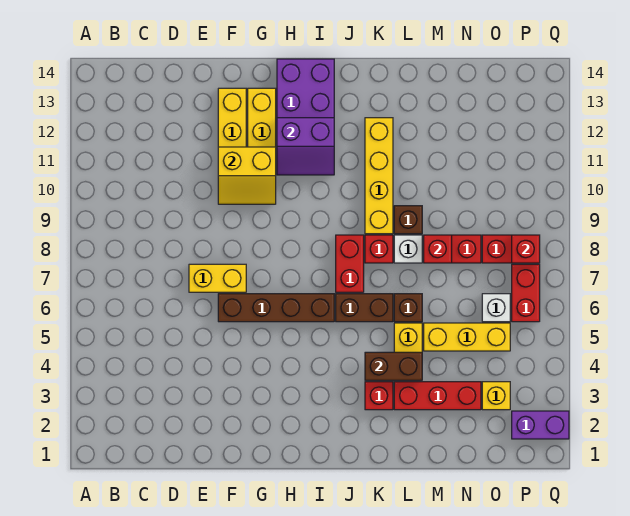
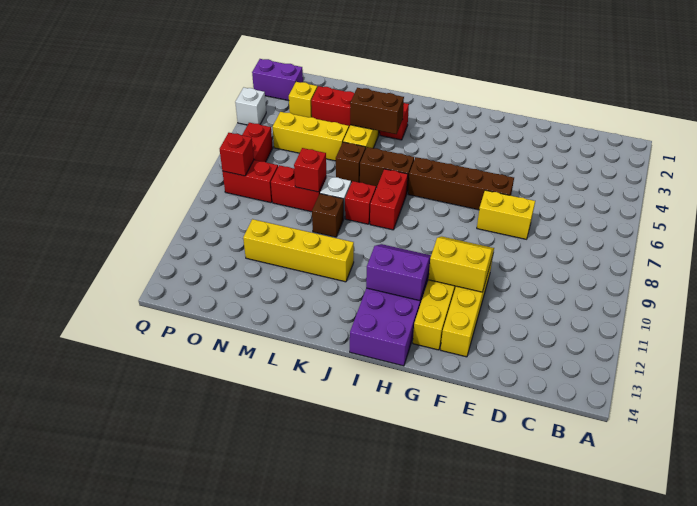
yellow brick K9:K12 level 1 -> yellow brick K11:N11 level 1
white brick O6 level 1 -> white brick Q4 level 1

